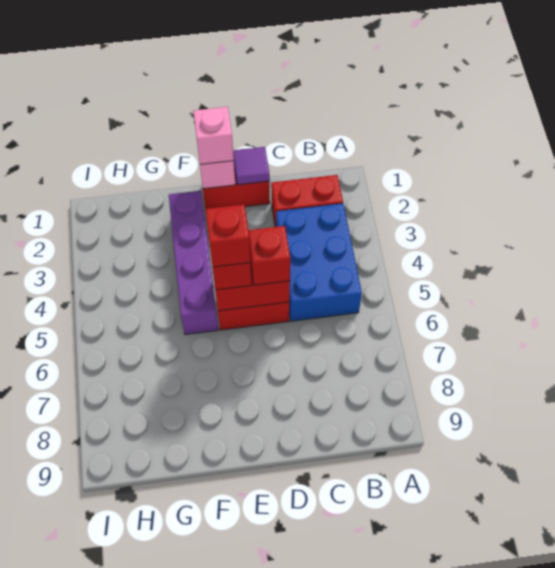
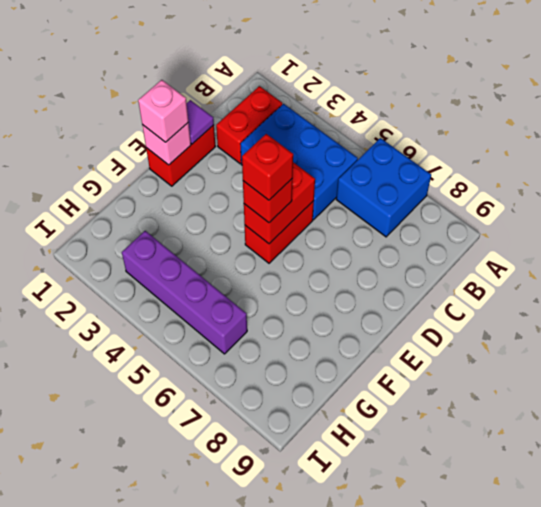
none -> blue brick A6:B7 level 1
red brick D5 level 3 -> none
purple brick F2:F5 level 1 -> purple brick H3:H6 level 1

